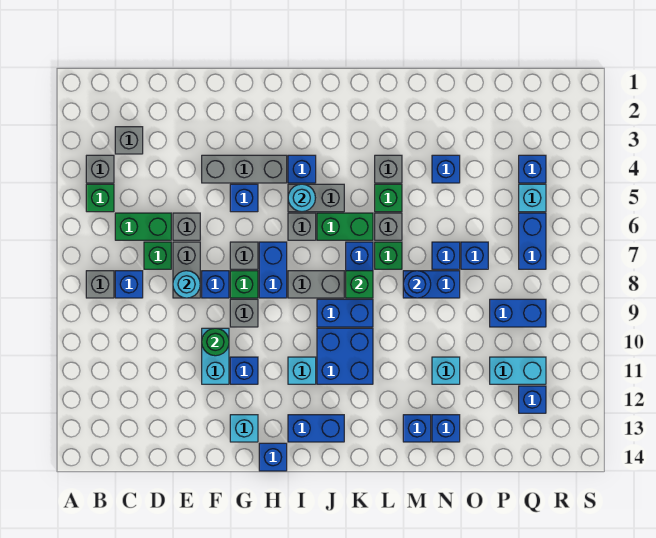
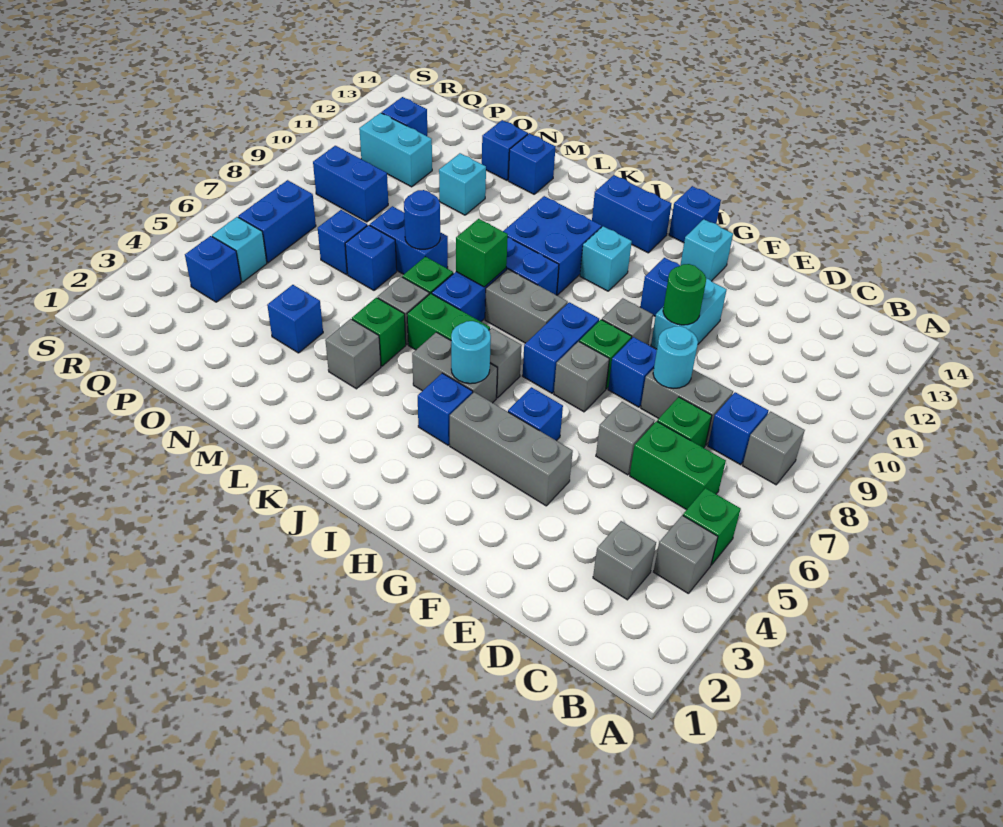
grey brick E7:E8 level 1 -> grey brick D8:E8 level 1

